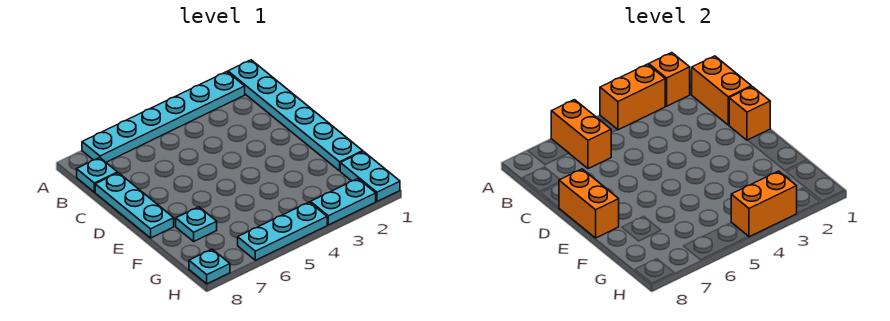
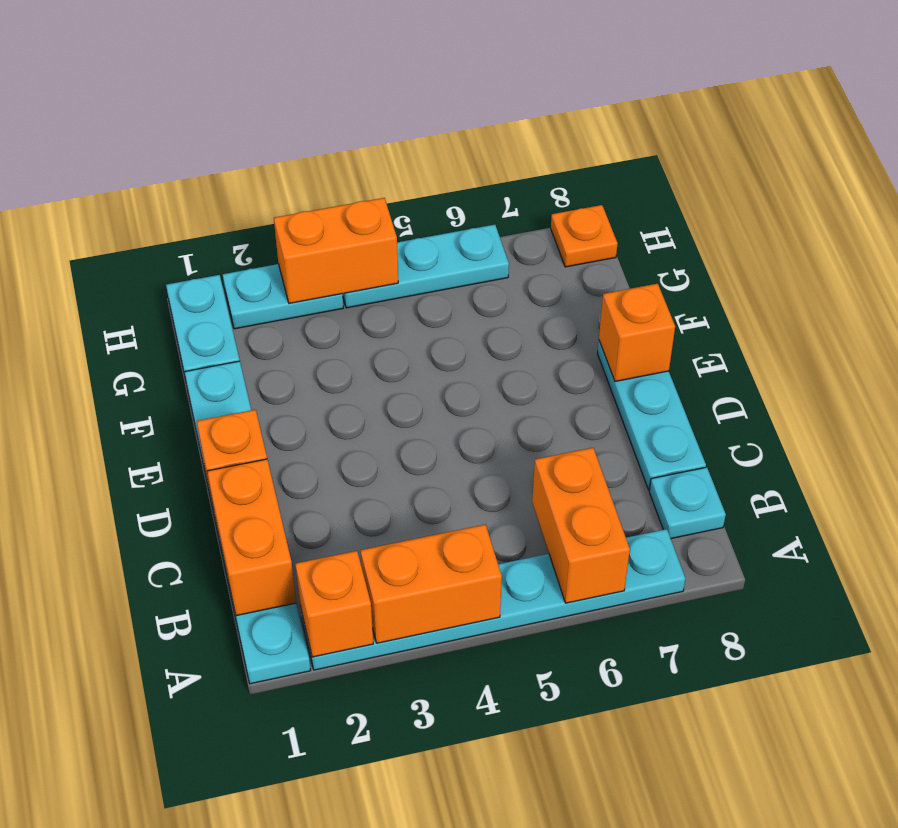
orange brick D8:E8 level 2 -> orange brick E8 level 2
cyan plate F7 level 1 -> none
cyan plate H8 level 1 -> orange plate H8 level 1

